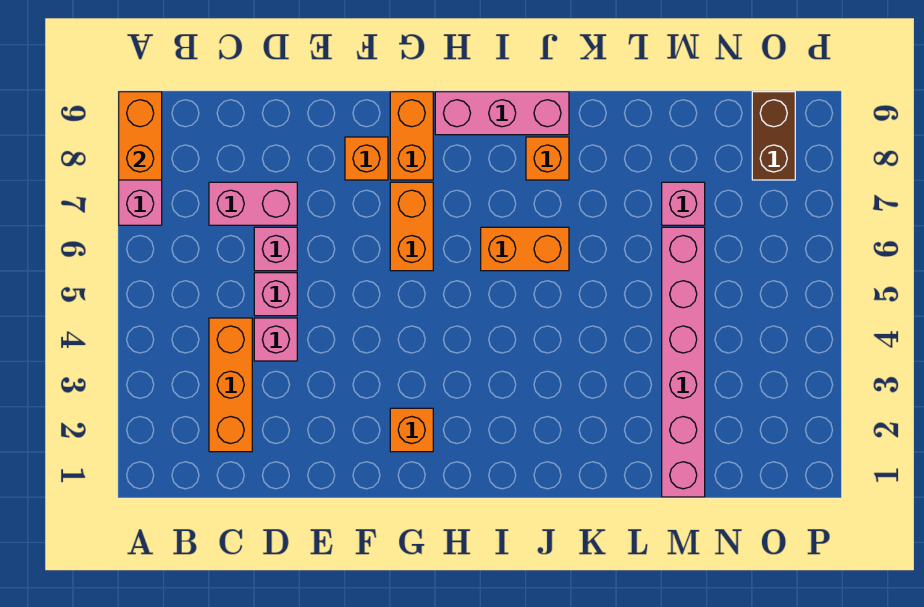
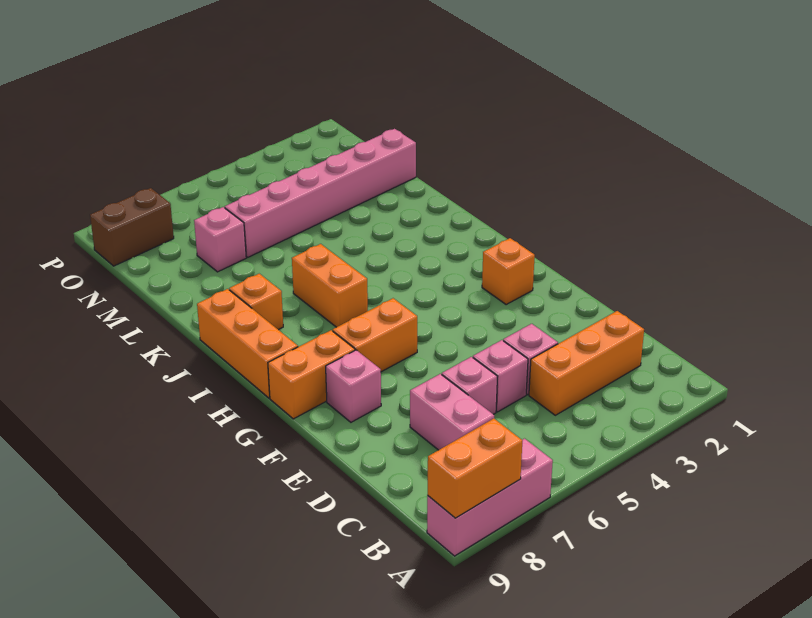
orange brick F8 level 1 -> pink brick F8 level 1
pink brick H9:J9 level 1 -> orange brick H9:J9 level 1

